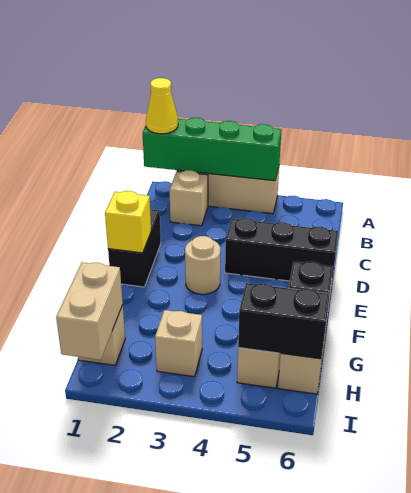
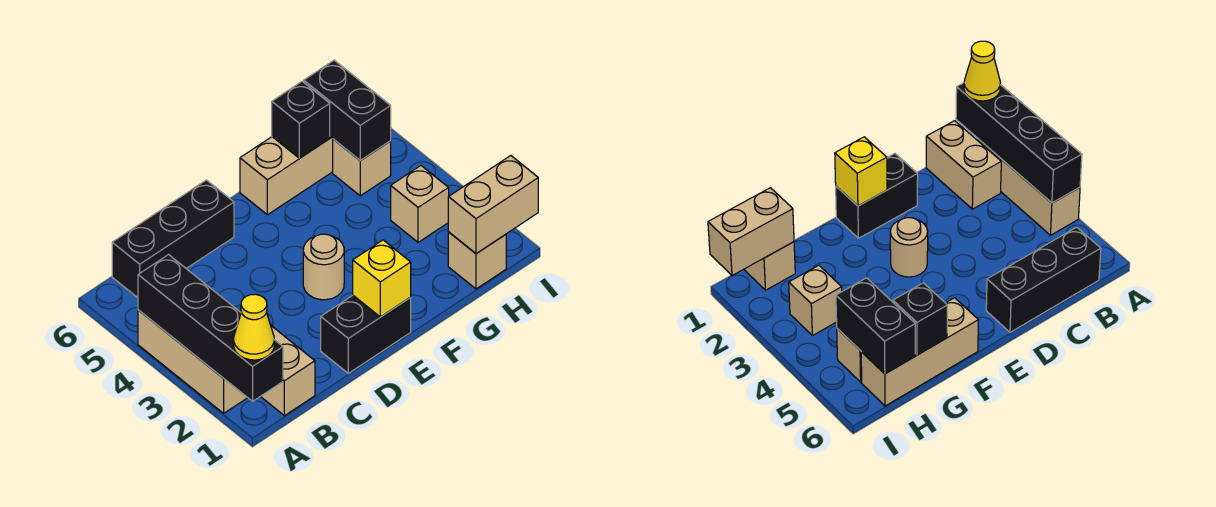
green brick A1:A4 level 2 -> black brick A1:A4 level 2
tan brick B2 level 1 -> tan brick B1:B2 level 1
black brick D4:D6 level 1 -> black brick B6:D6 level 1

